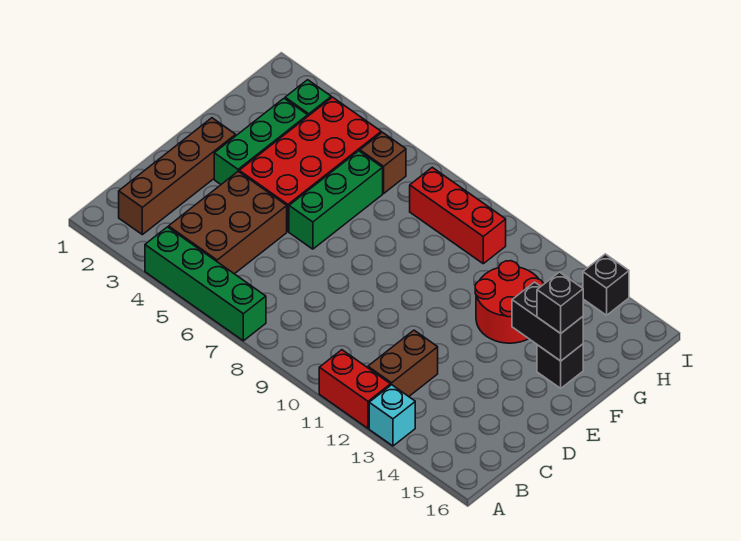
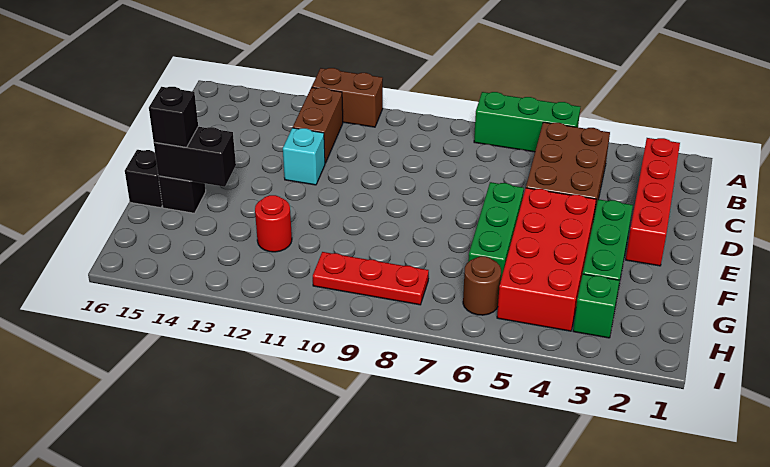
green brick A4:A7 level 1 -> green brick A5:A7 level 1
red brick A11:A12 level 1 -> brown brick A11:A12 level 1
cyan brick A13 level 1 -> cyan brick D12 level 1
brown brick B2:E2 level 1 -> red brick B2:E2 level 1
red round brick F12:G13 level 1 -> red round brick G12 level 1
brown brick H6 level 1 -> brown round brick H6 level 1
red brick H8:H10 level 1 -> red plate H8:H10 level 1
black brick I14 level 1 -> black brick F16 level 1

